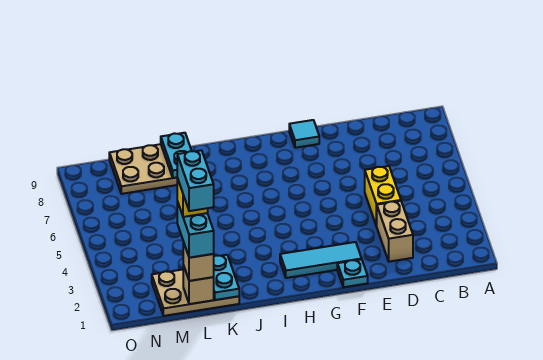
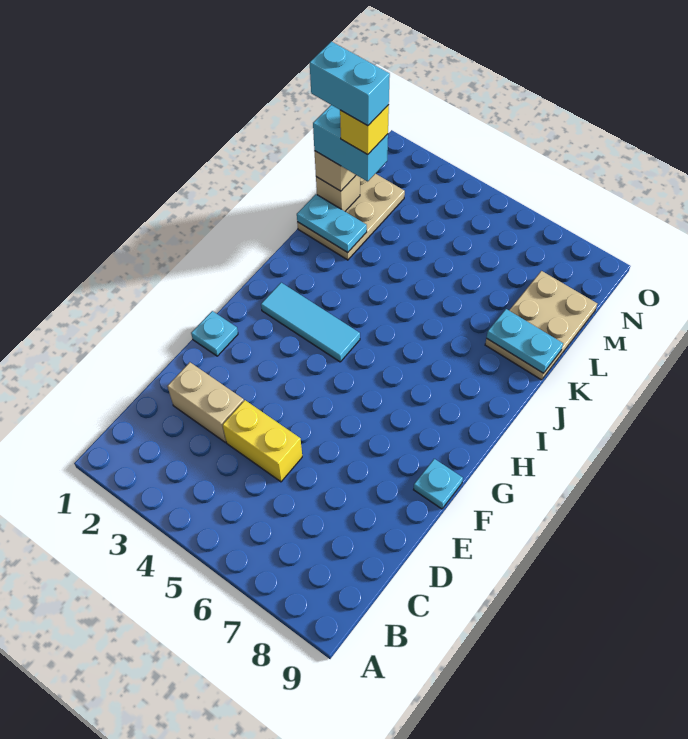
cyan tile F2:H2 level 1 -> cyan tile H2:H4 level 1
cyan tile F9 level 1 -> cyan plate F9 level 1

